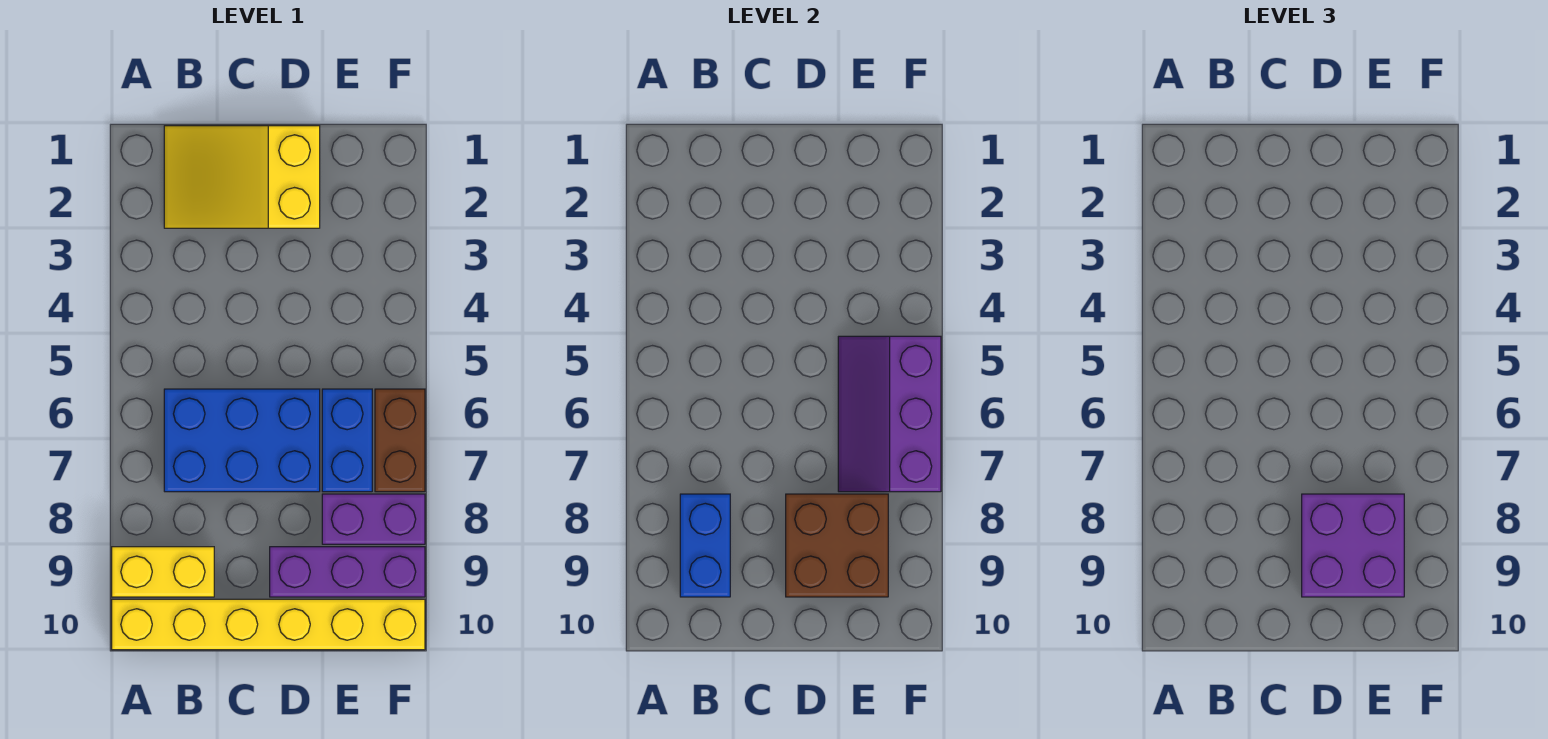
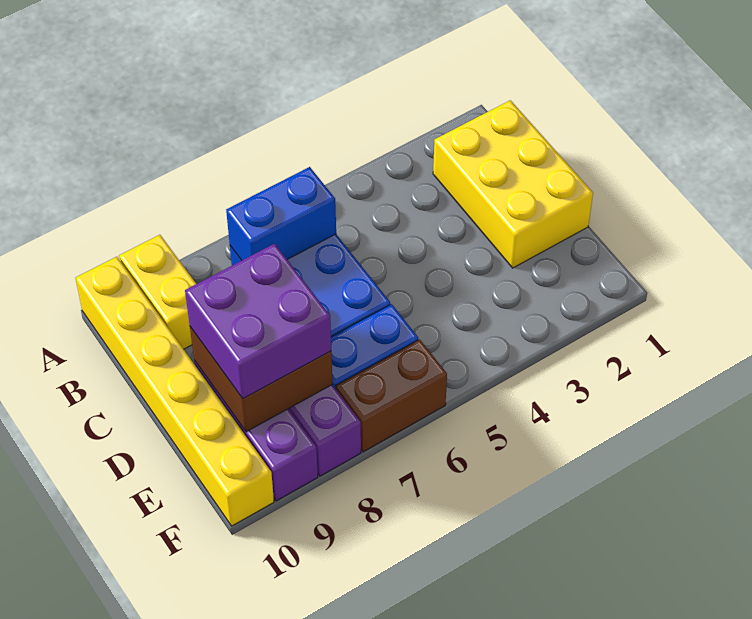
yellow slope B1:D2 level 1 top D -> yellow brick B1:D2 level 1
blue brick B8:B9 level 2 -> blue brick B6:B7 level 2
purple slope E5:F7 level 2 top F -> none

